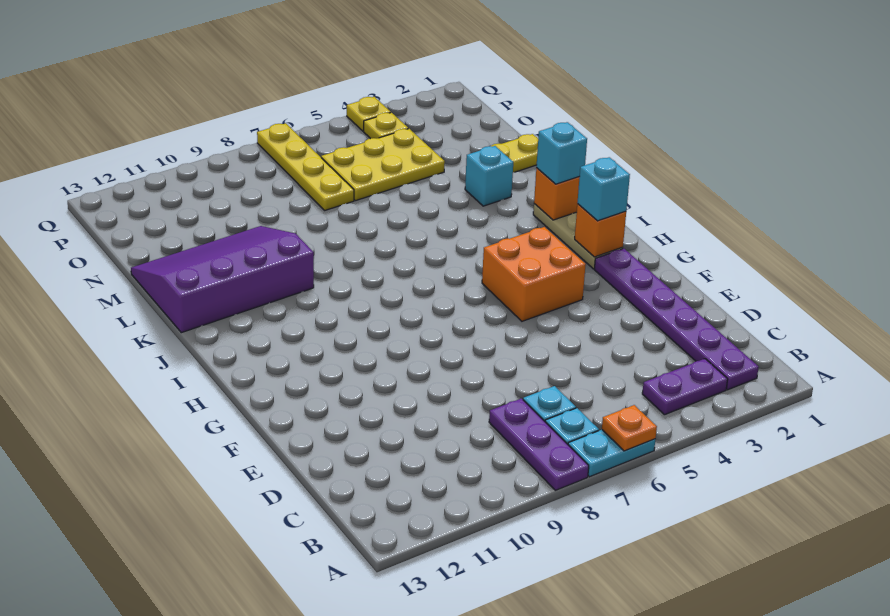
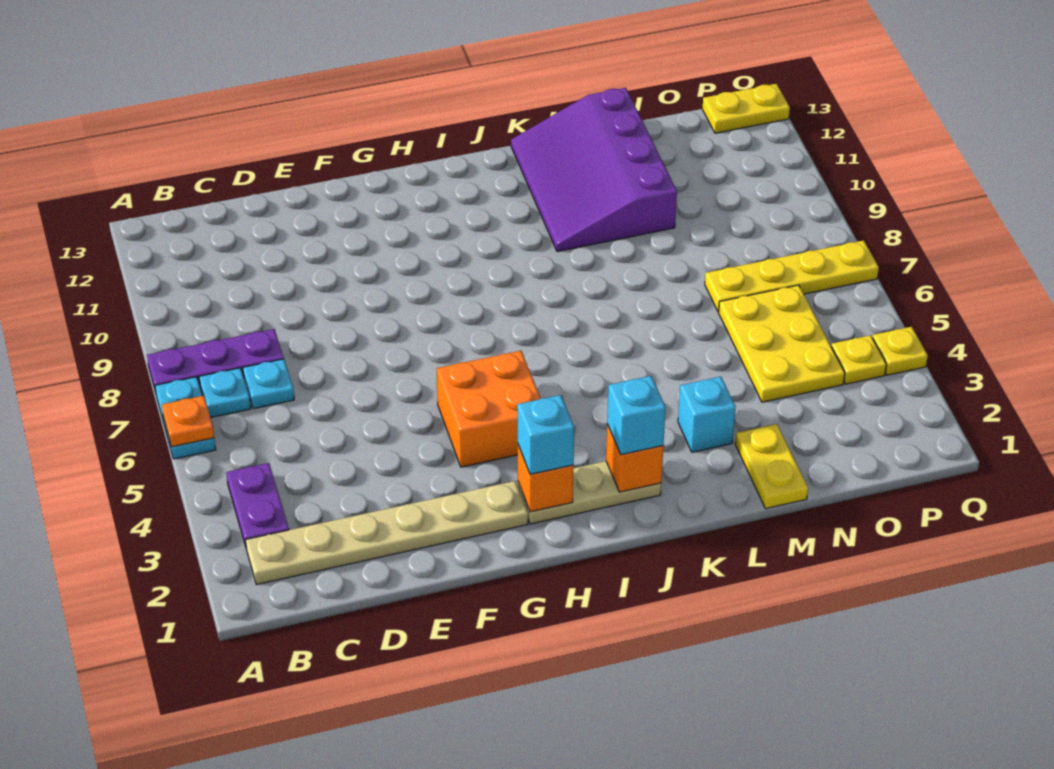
purple plate B2:G2 level 1 -> tan plate B2:G2 level 1
purple slope K10:M13 level 1 top K -> purple slope K10:M13 level 1 top M
none -> yellow plate P13:Q13 level 1

